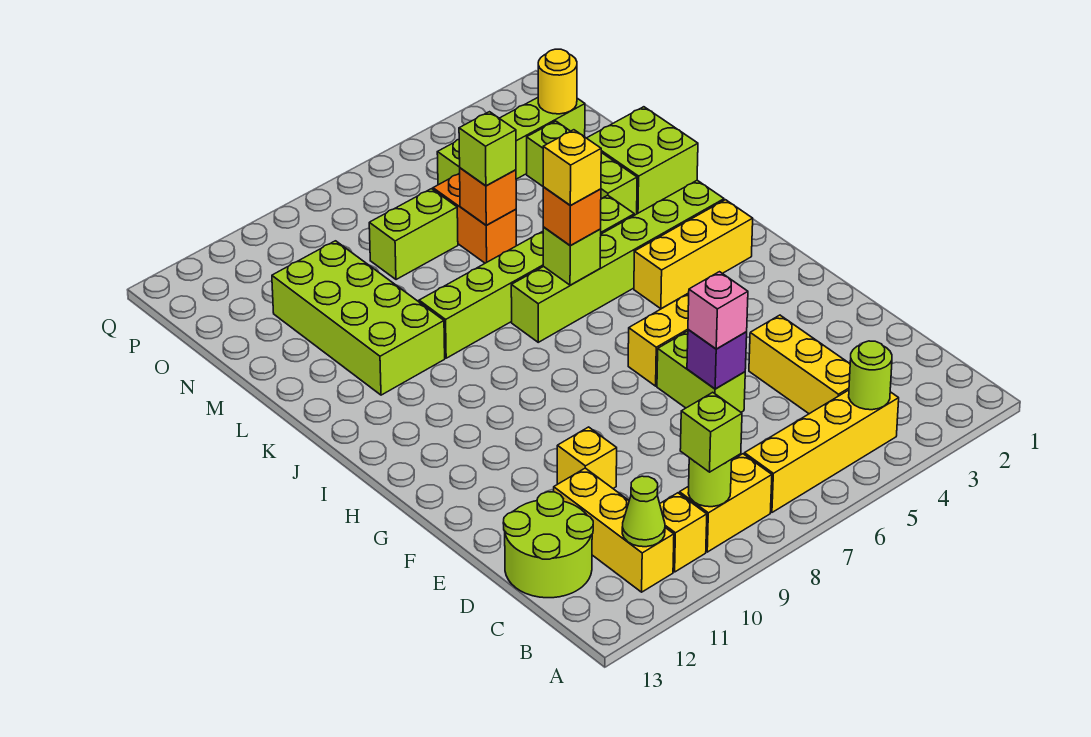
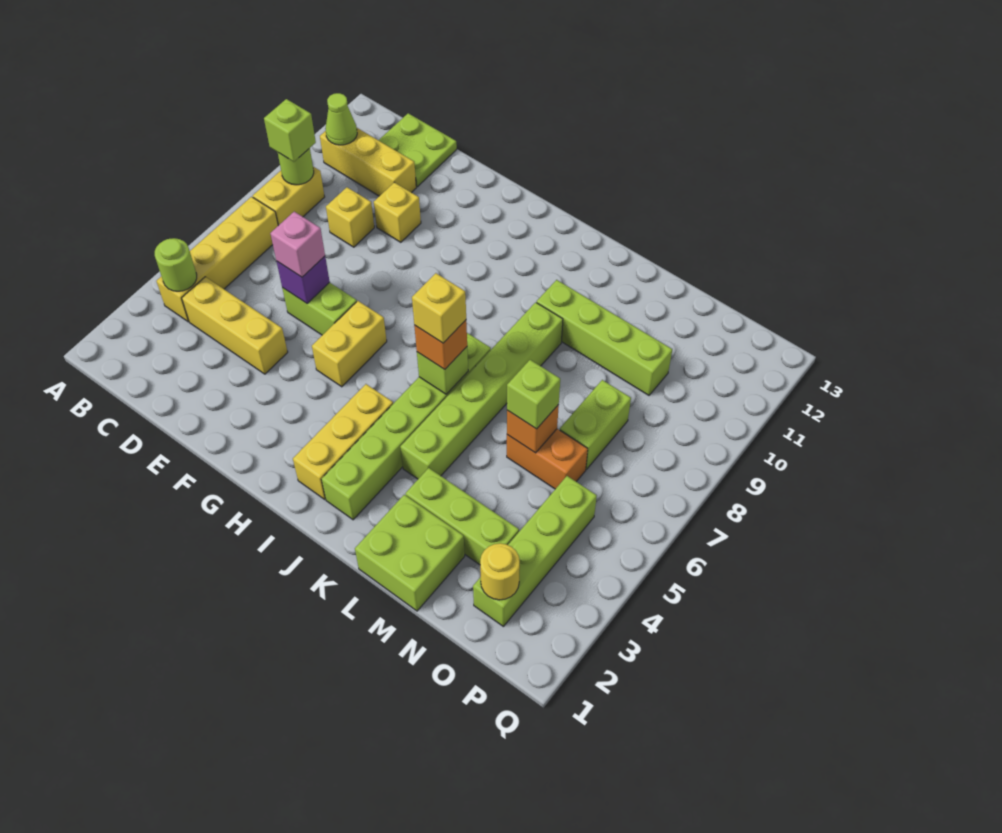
yellow brick B10 level 1 -> yellow brick D9 level 1
lime round brick C12:D13 level 1 -> lime plate C12:D13 level 1
lime brick K10:N11 level 1 -> lime brick K10:N10 level 1

